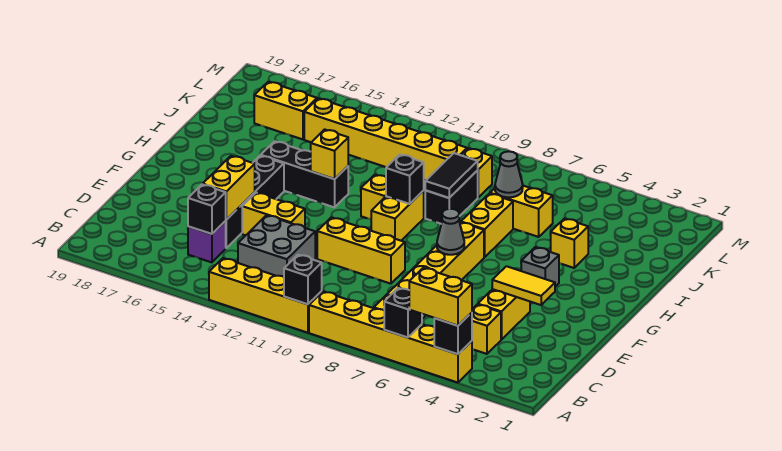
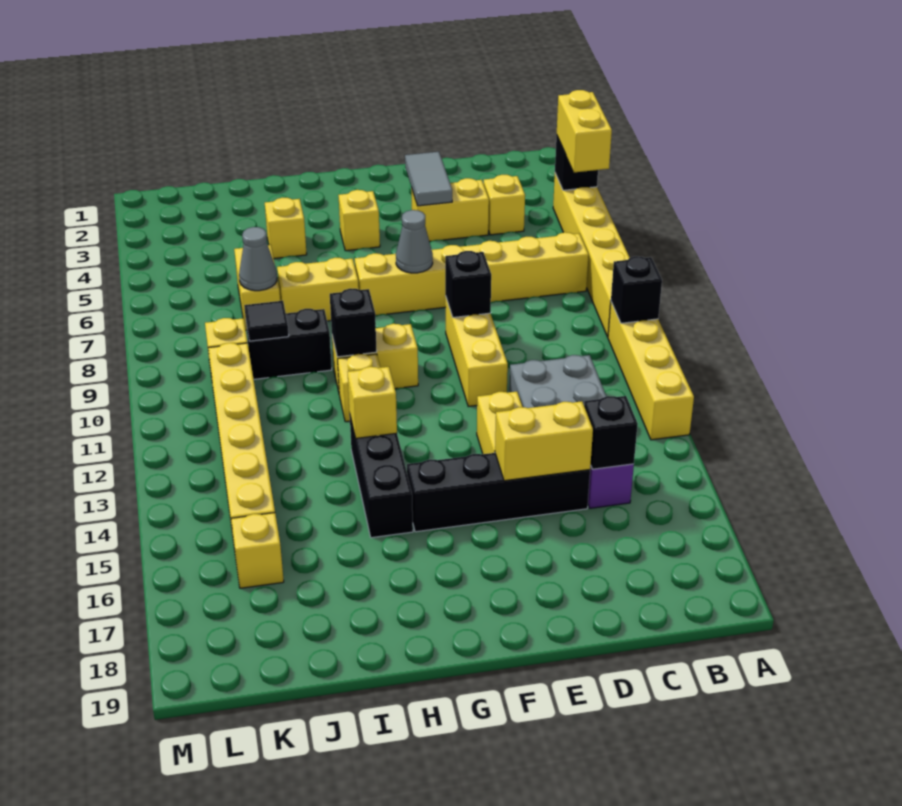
black brick A6 level 2 -> black brick E9 level 2
yellow tile E3:E4 level 2 -> grey tile E3:E4 level 2
grey brick G4 level 1 -> yellow brick G4 level 1
black tile I9:J9 level 2 -> black tile J9 level 2
yellow brick K16:K17 level 1 -> yellow brick K16 level 1

